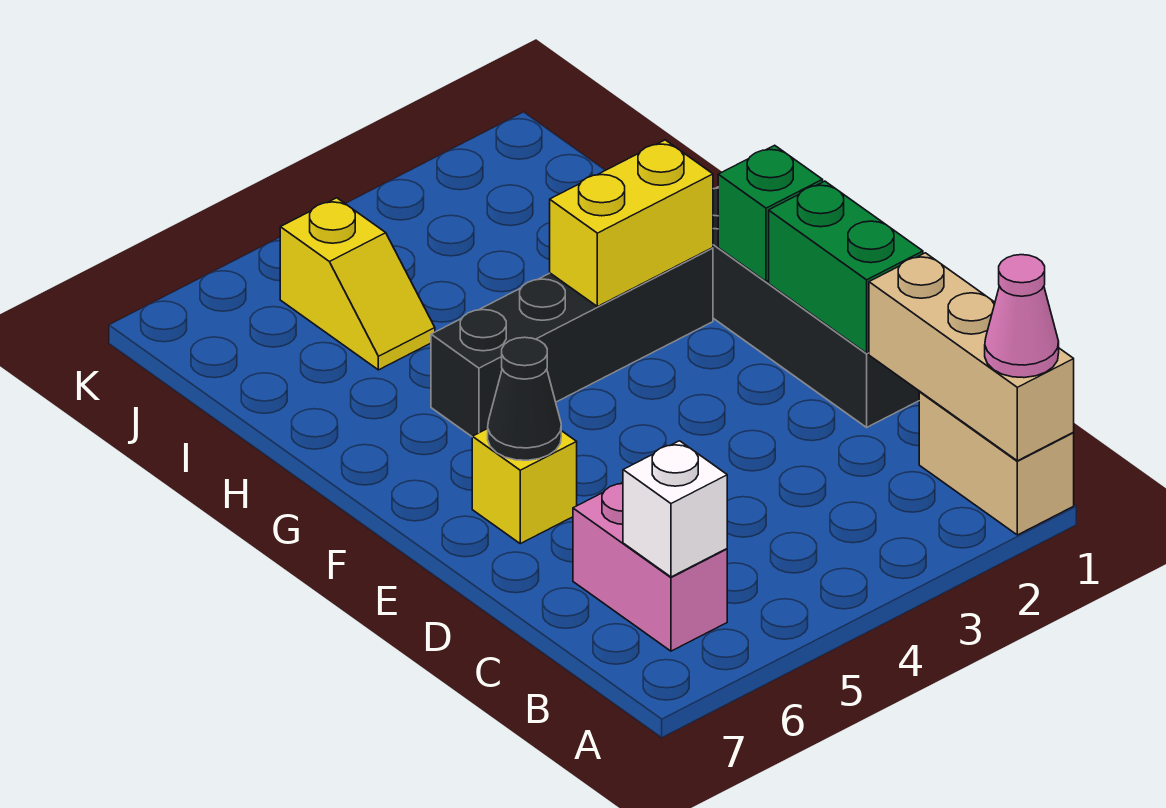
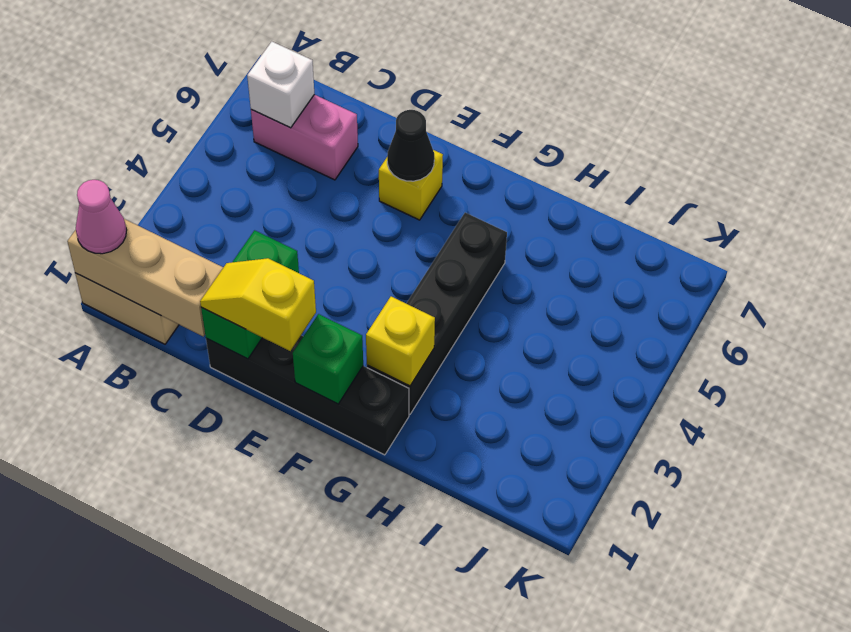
green brick D1:E1 level 2 -> green brick D1:D2 level 2
yellow brick G2:G3 level 2 -> yellow brick G2 level 2
yellow slope I5:J5 level 1 top J -> yellow slope D1:E1 level 3 top E

